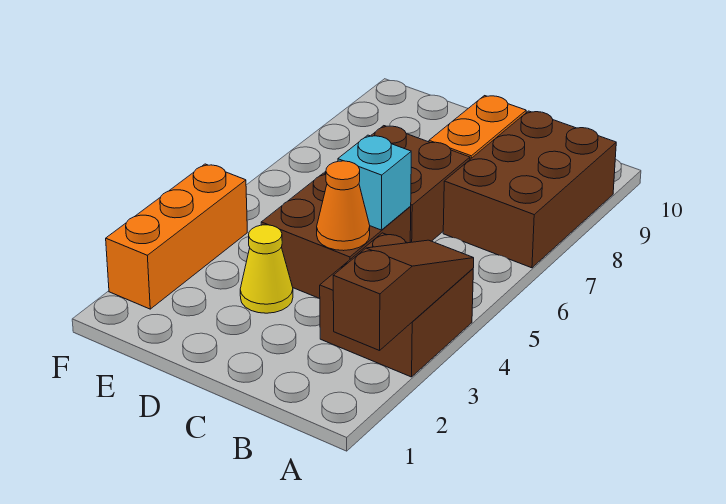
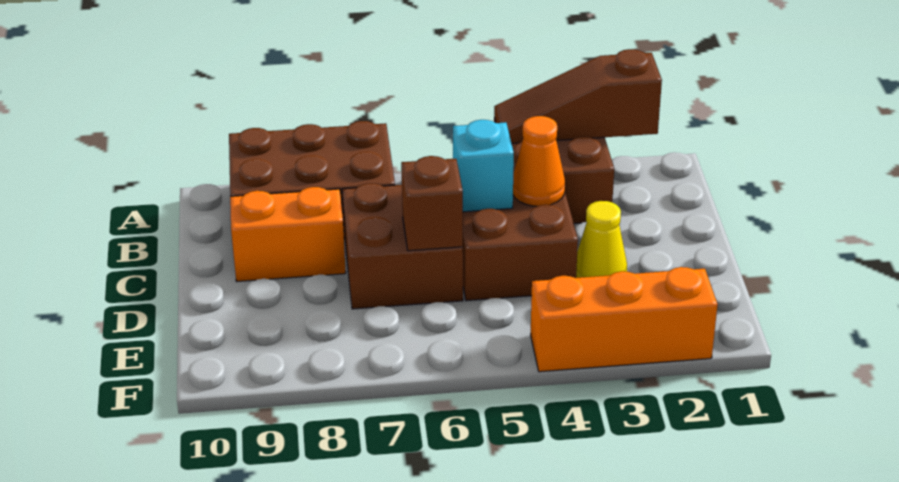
none -> brown brick D6 level 2

